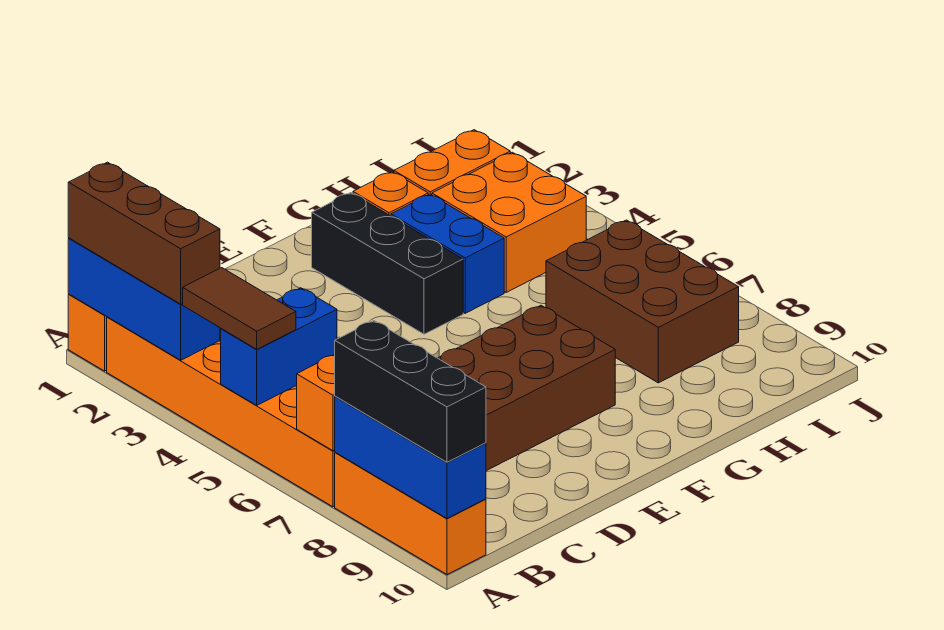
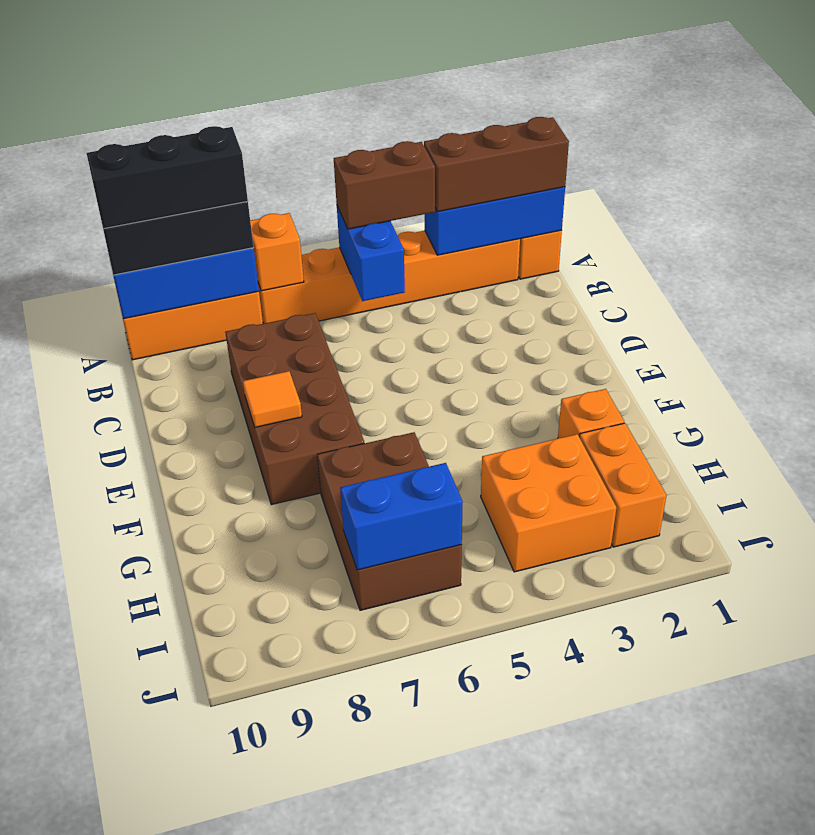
brown tile A4:A5 level 3 -> brown brick A4:A5 level 3
none -> orange tile E8 level 2
black brick F2:F4 level 1 -> black brick A8:A10 level 4
blue brick G3:G4 level 1 -> blue brick I6:I7 level 2
brown brick H6:I8 level 1 -> brown brick G6:I7 level 1

